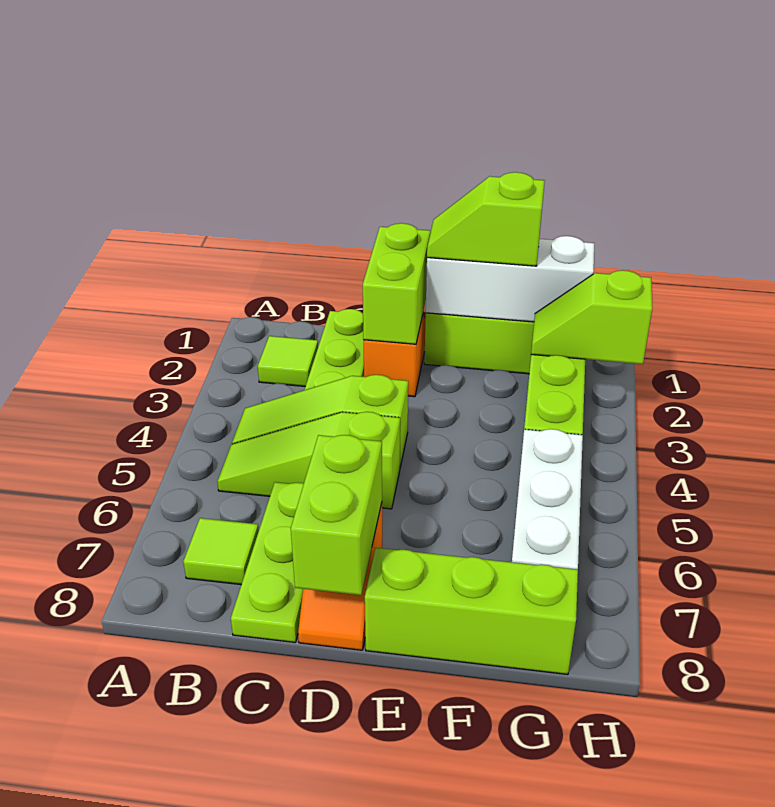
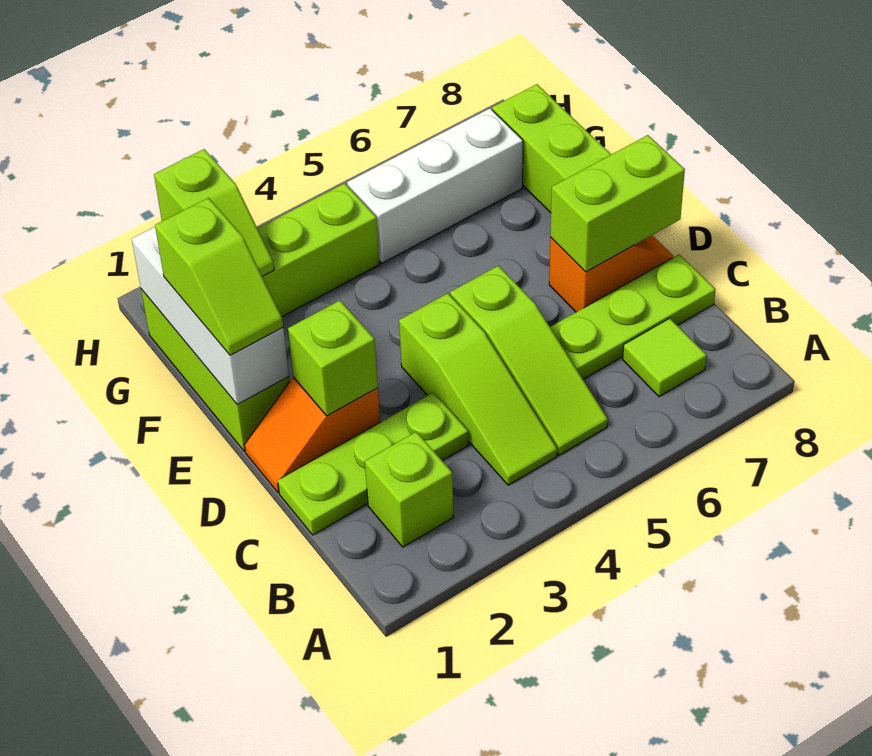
lime tile B2 level 1 -> lime brick B2 level 1
lime brick D1:D2 level 2 -> lime brick D2 level 2

